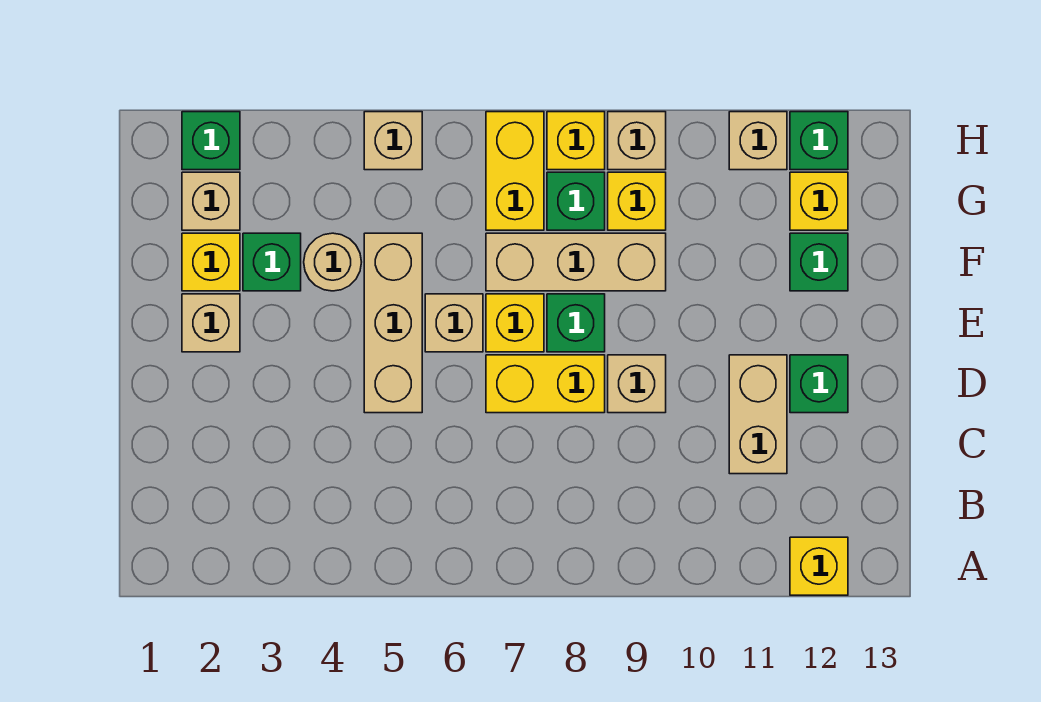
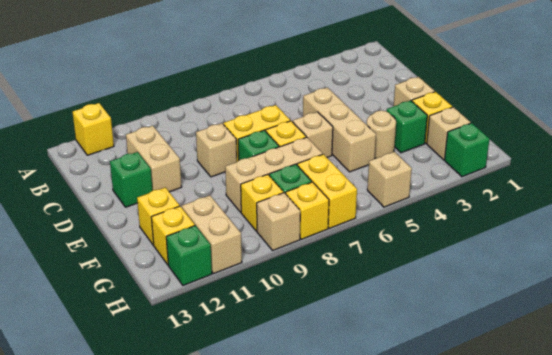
green brick F12 level 1 -> yellow brick F12 level 1
tan brick H11 level 1 -> tan brick G11:H11 level 1

